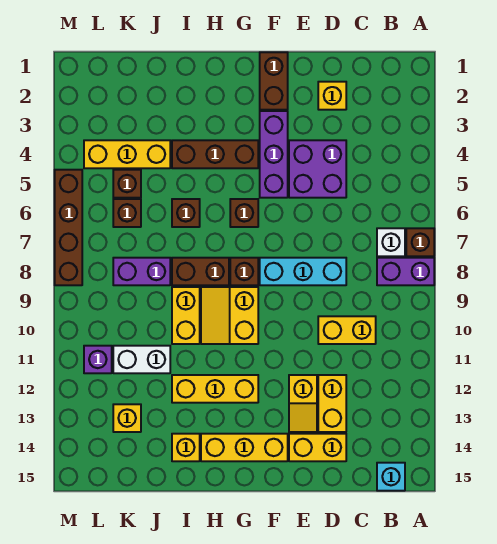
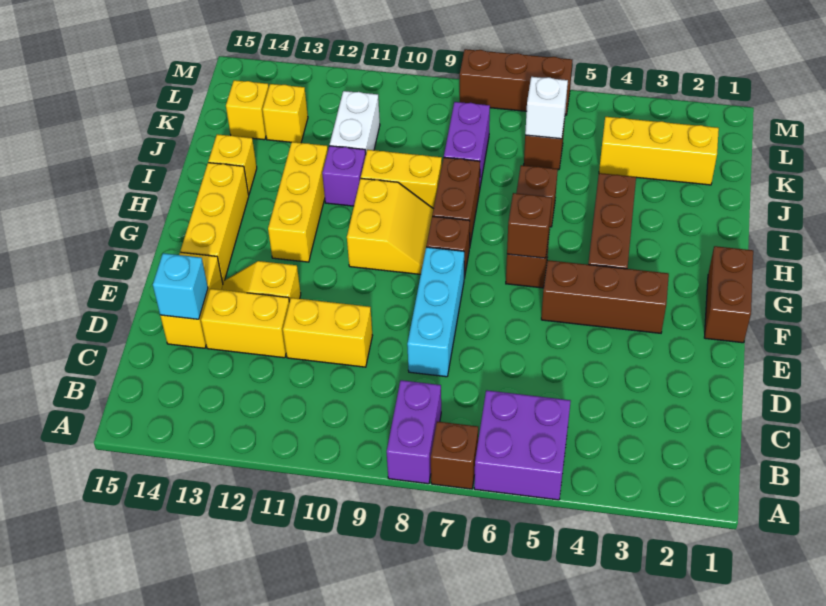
white brick B7 level 1 -> white brick K6 level 2
cyan brick B15 level 1 -> cyan brick D14 level 2
yellow brick C10:D10 level 1 -> yellow brick D10:D11 level 1
yellow brick D2 level 1 -> yellow brick K14 level 1
purple brick D4:E5 level 1 -> purple brick A5:B6 level 1
brown brick F1:F2 level 1 -> brown brick F1:G1 level 1
purple brick F3:F5 level 1 -> brown brick F3:F5 level 1
yellow slope G9:H10 level 1 top G -> yellow slope G9:H10 level 1 top 10
yellow brick J4:L4 level 1 -> yellow brick K2:K4 level 1
brown brick K5 level 1 -> brown brick G6 level 2
purple brick L11 level 1 -> purple brick I11 level 1
brown brick M5:M8 level 1 -> brown brick M6:M8 level 1

